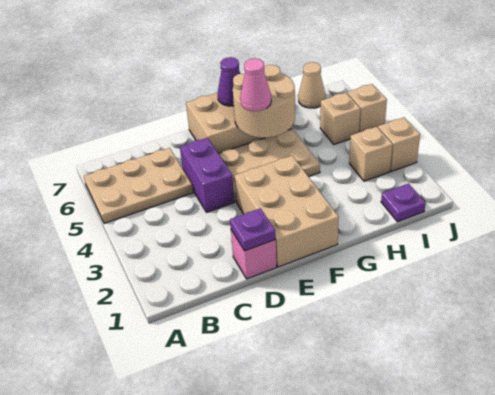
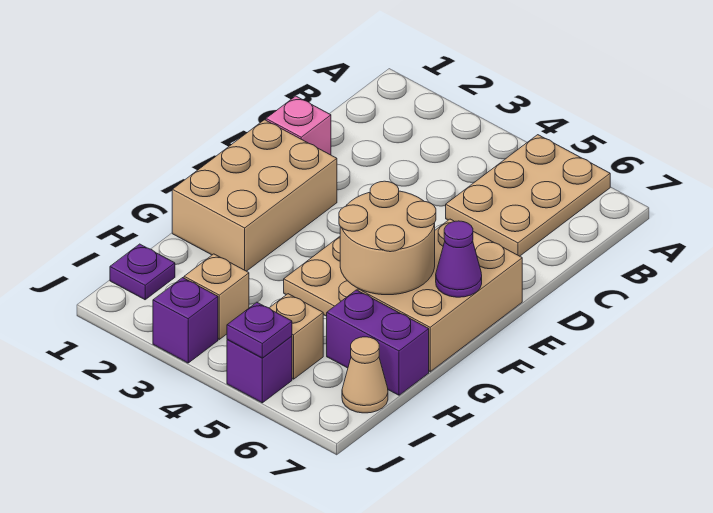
purple plate D1 level 2 -> purple plate J5 level 2
purple brick D4:D5 level 1 -> purple brick H6:H7 level 1
tan brick E1:F3 level 1 -> tan brick E1:G2 level 1
pink cone F5 level 3 -> none
tan brick J3 level 1 -> purple brick J3 level 1
tan brick J5 level 1 -> purple brick J5 level 1

